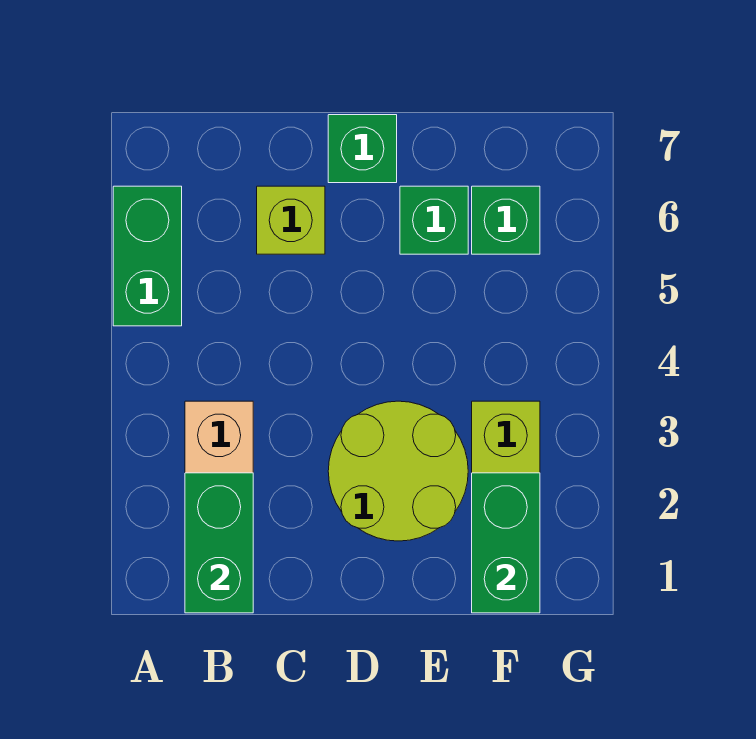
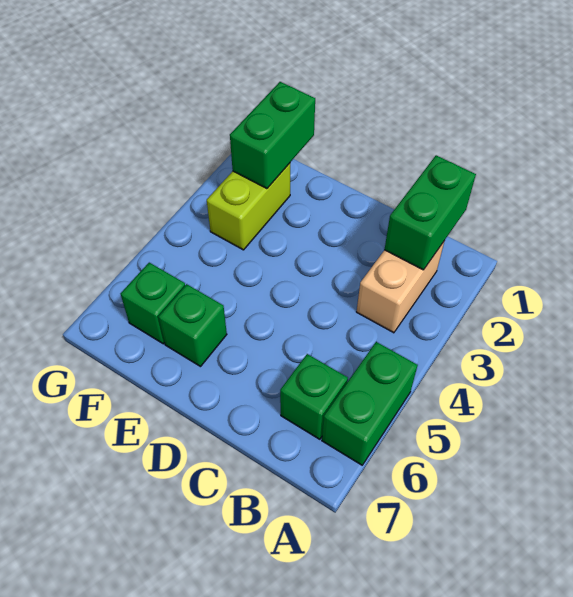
lime brick C6 level 1 -> none
lime round brick D2:E3 level 1 -> none
green brick D7 level 1 -> green brick B6 level 1

